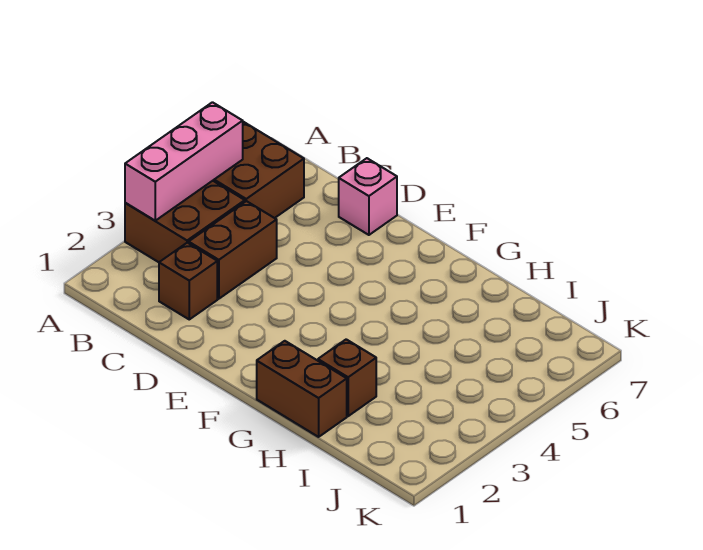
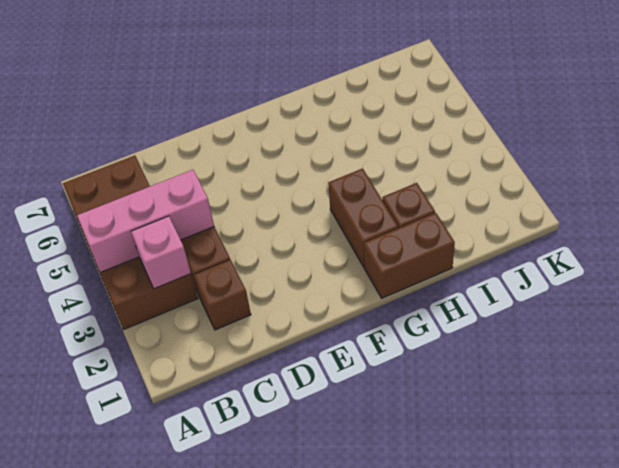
pink brick A3:A5 level 2 -> pink brick A4:C4 level 2
pink brick D7 level 1 -> pink brick B3 level 2
none -> brown brick G2:G3 level 1

